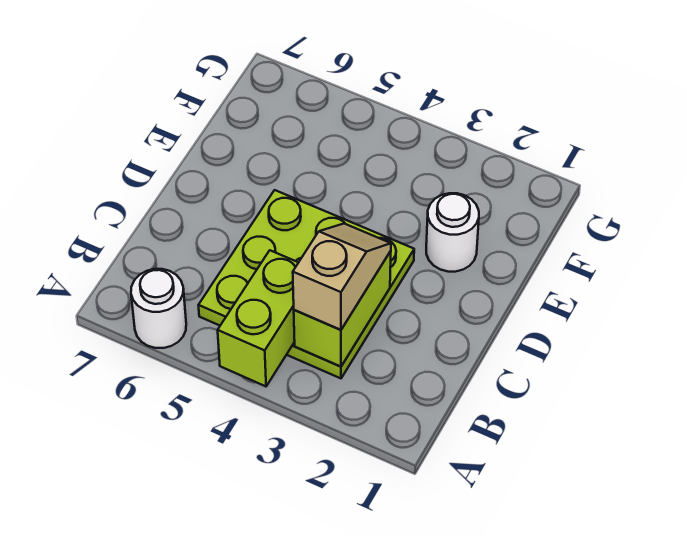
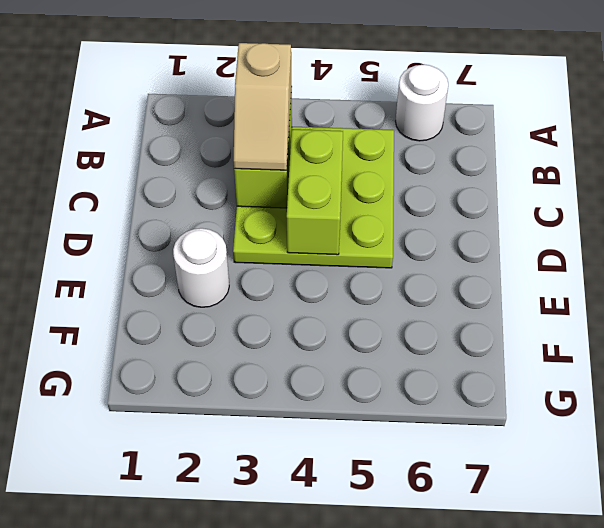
lime brick A4:B4 level 2 -> lime brick C4:D4 level 2

